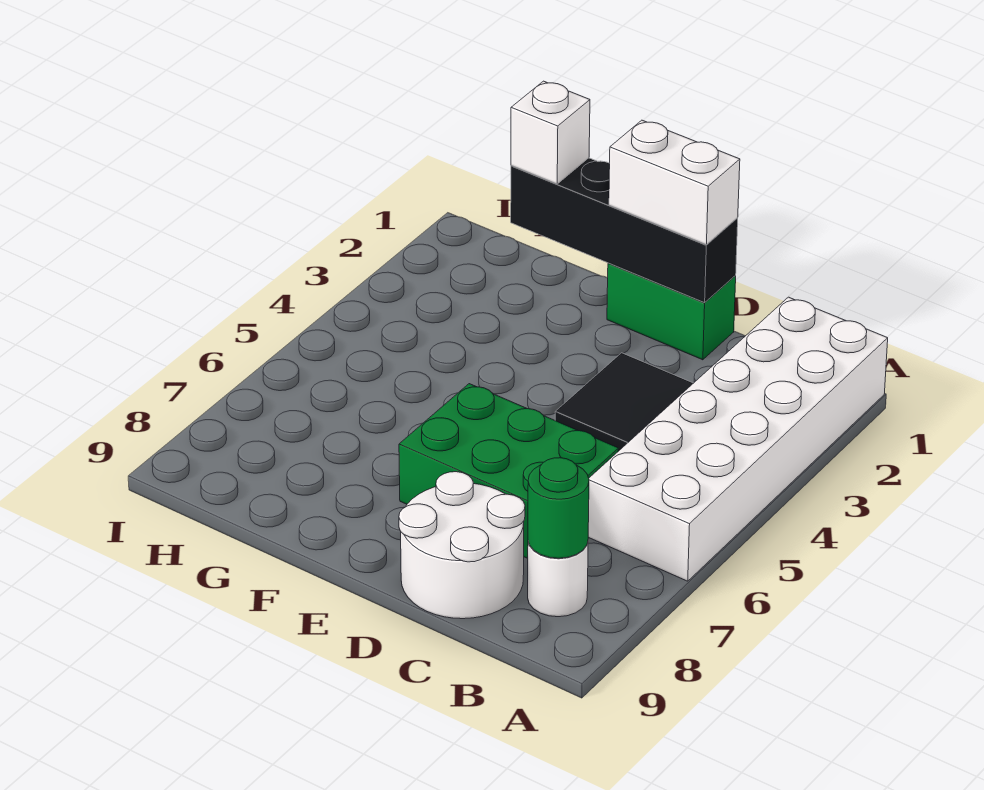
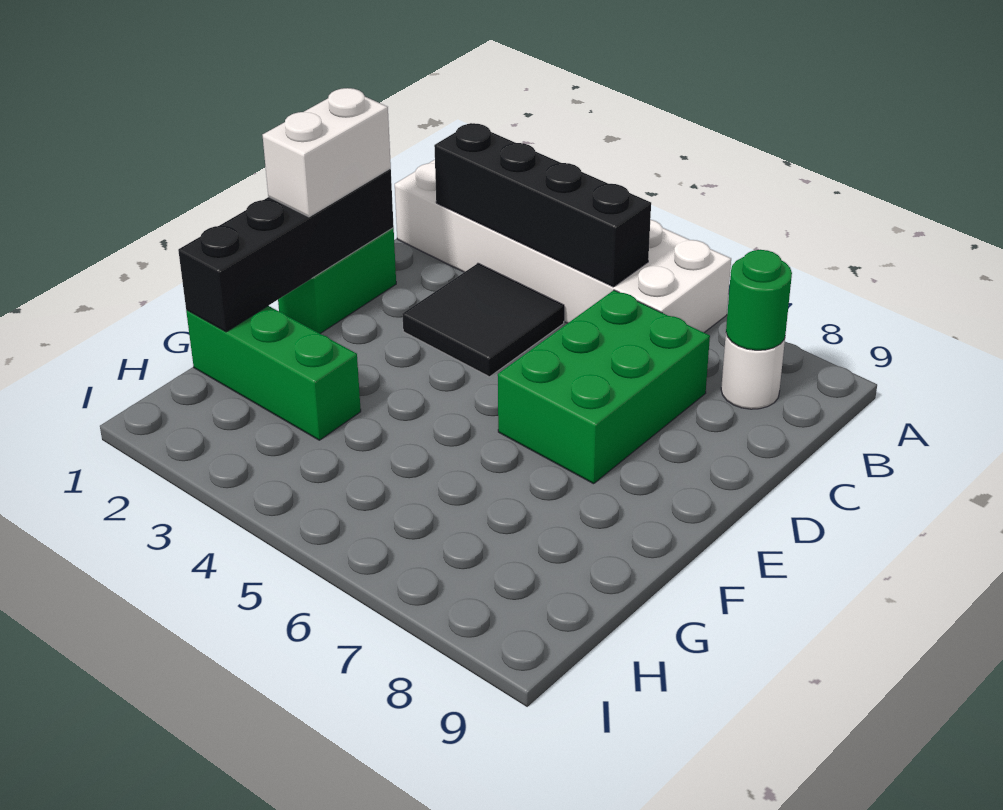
none -> black brick B2:B5 level 2
white round brick C8:D9 level 1 -> none
none -> green brick G1:G3 level 1
white brick G1 level 3 -> none

